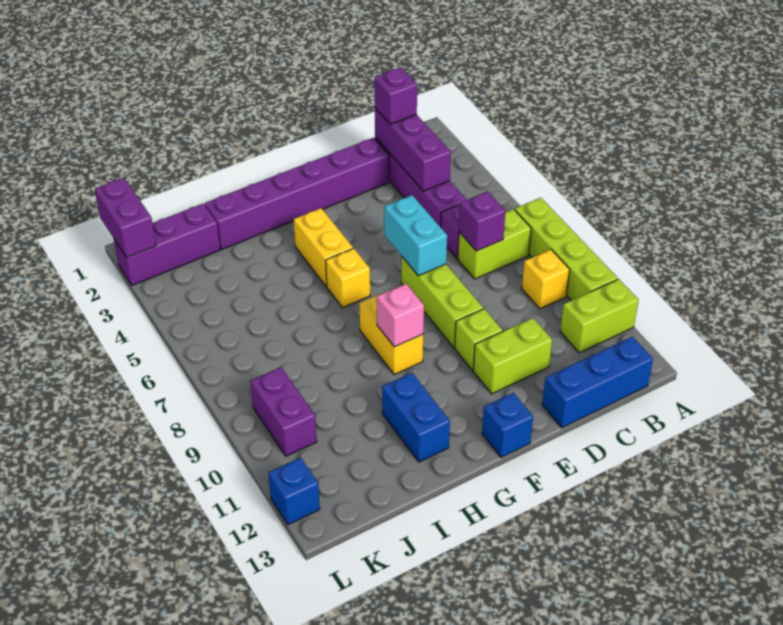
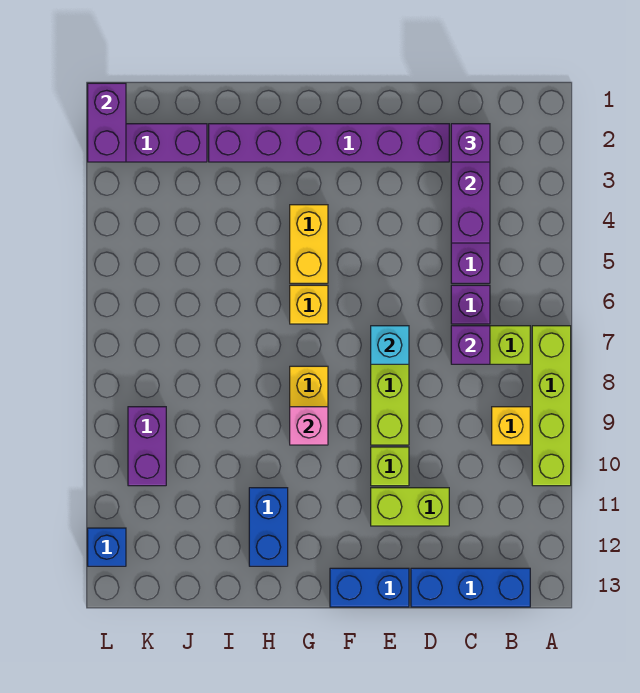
lime brick A11:B11 level 1 -> none
cyan brick E6:E7 level 2 -> cyan brick E7 level 2
blue brick F13 level 1 -> blue brick E13:F13 level 1

